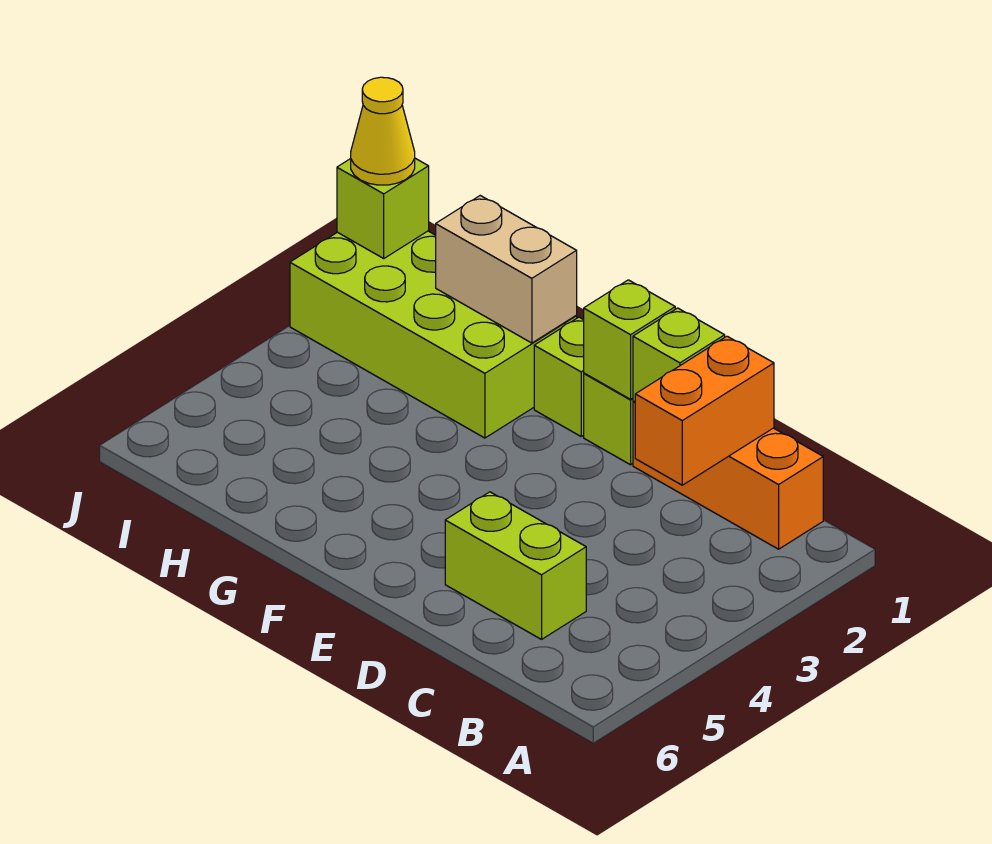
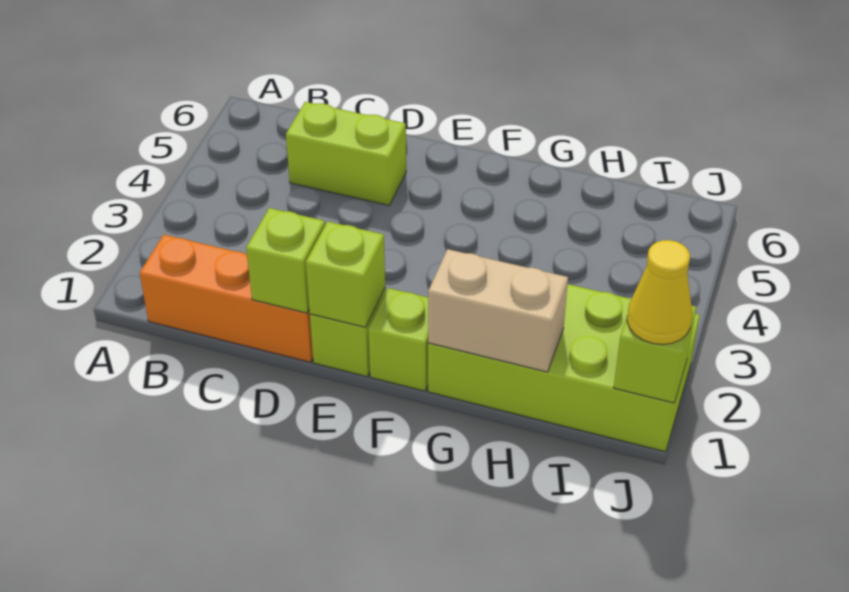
orange brick C1:C2 level 2 -> none

